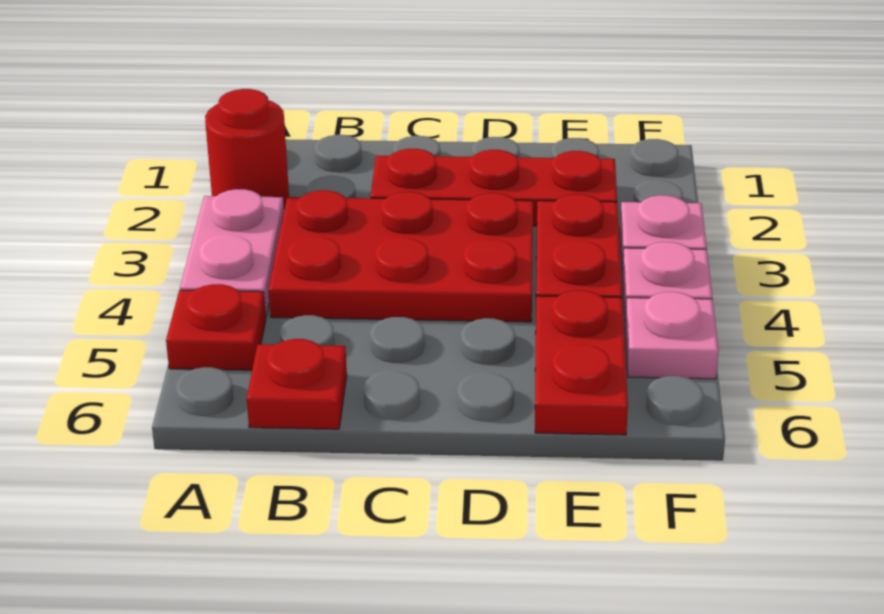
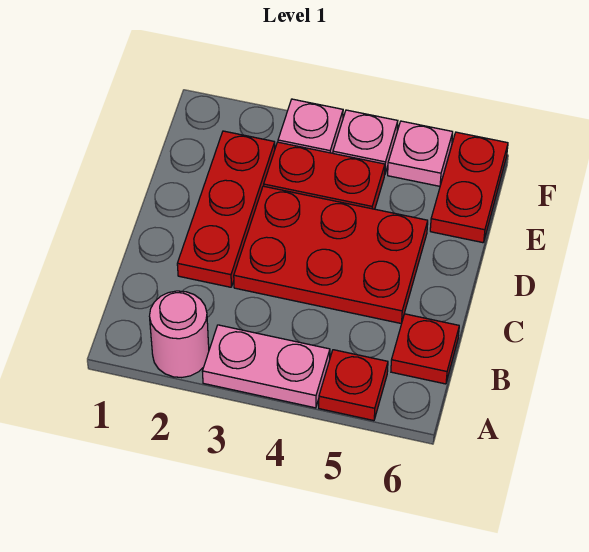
red round brick A2 level 1 -> pink round brick A2 level 1
red plate B3:D4 level 1 -> red plate C3:D5 level 1
red plate E5:E6 level 1 -> red plate E6:F6 level 1

